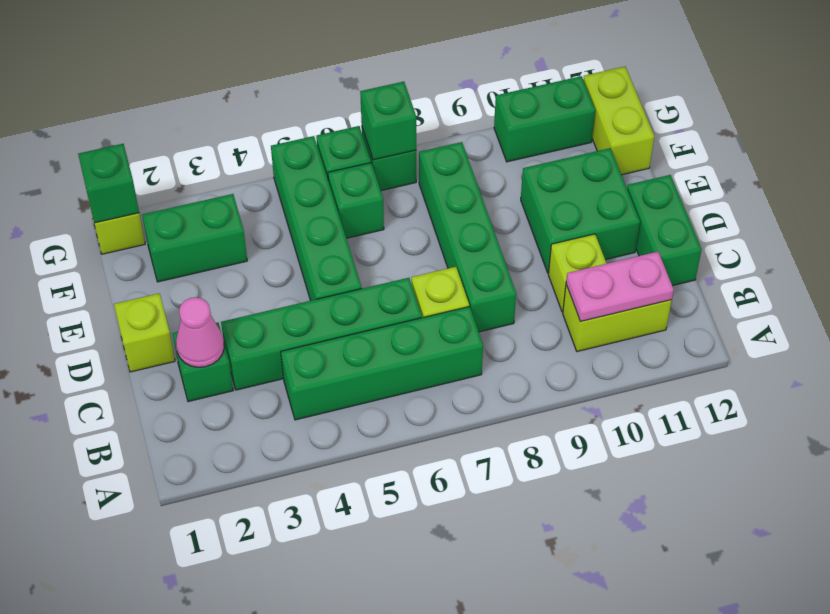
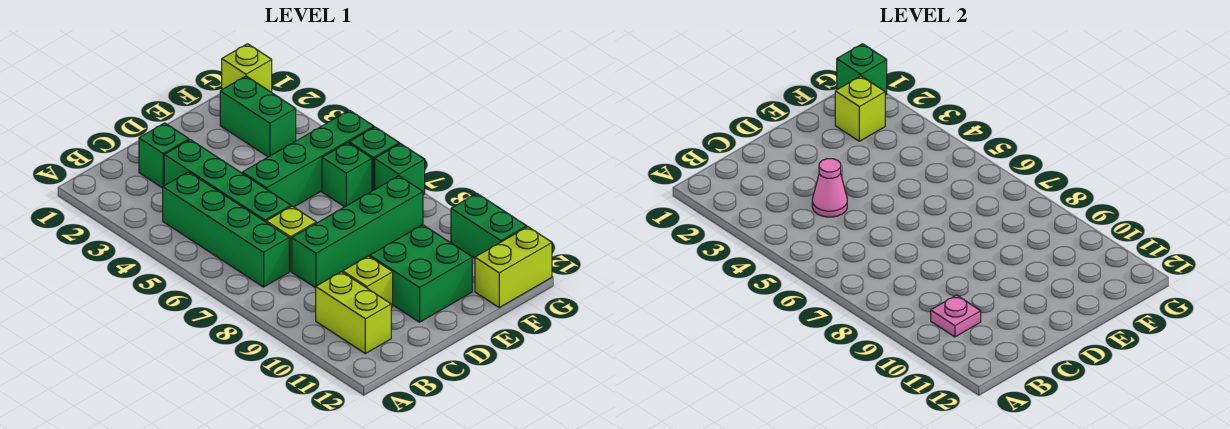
pink plate B10:B11 level 2 -> pink plate B10 level 2
pink cone C2 level 2 -> pink cone C4 level 2
green brick C12:D12 level 1 -> none
lime brick D1 level 1 -> lime brick F2 level 2
green brick G7 level 2 -> none

